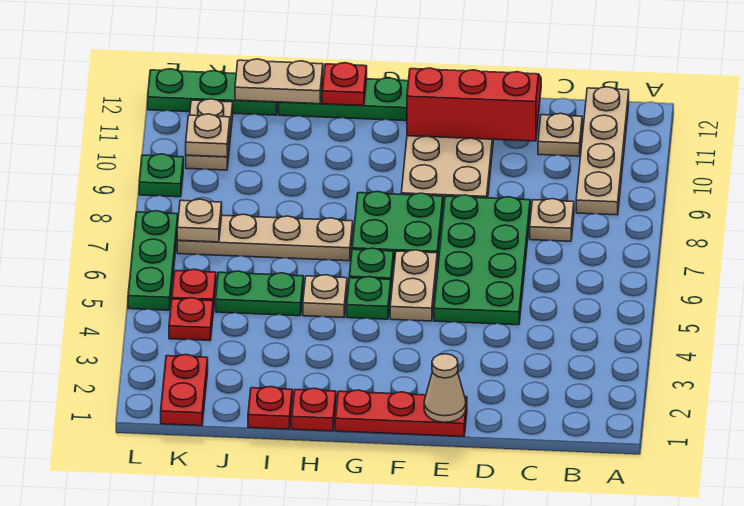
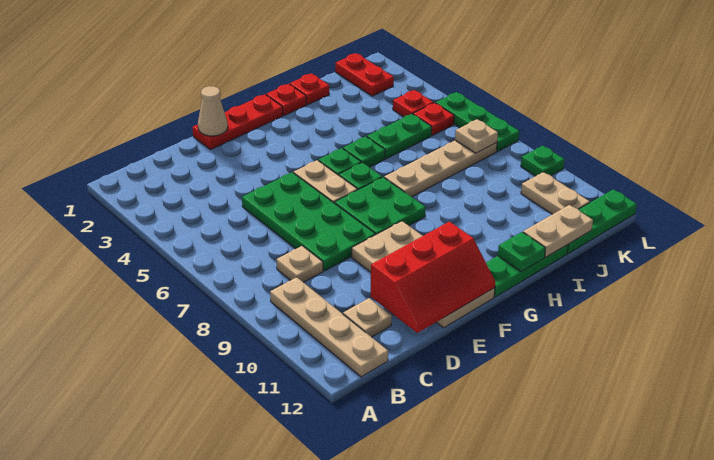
tan plate H5 level 1 -> green plate H5 level 1
red plate H12 level 2 -> green plate H12 level 2
tan plate K10 level 2 -> none

